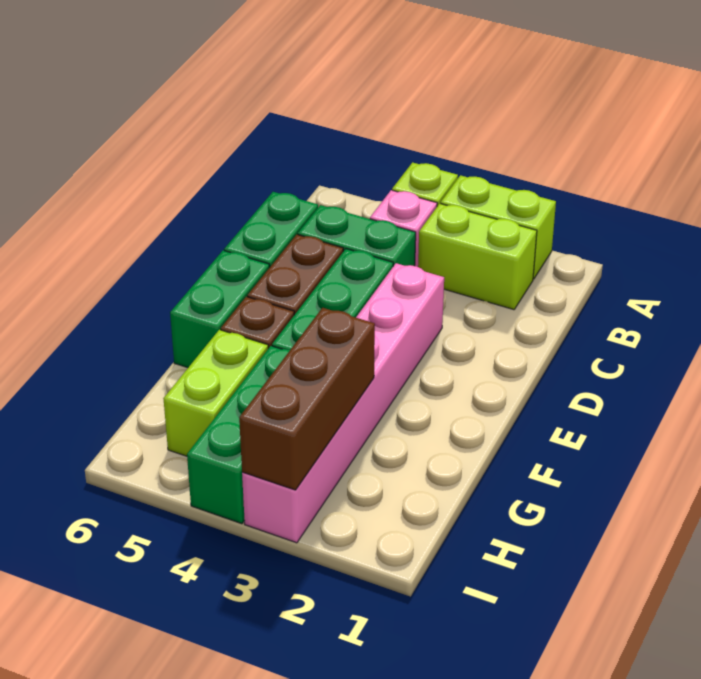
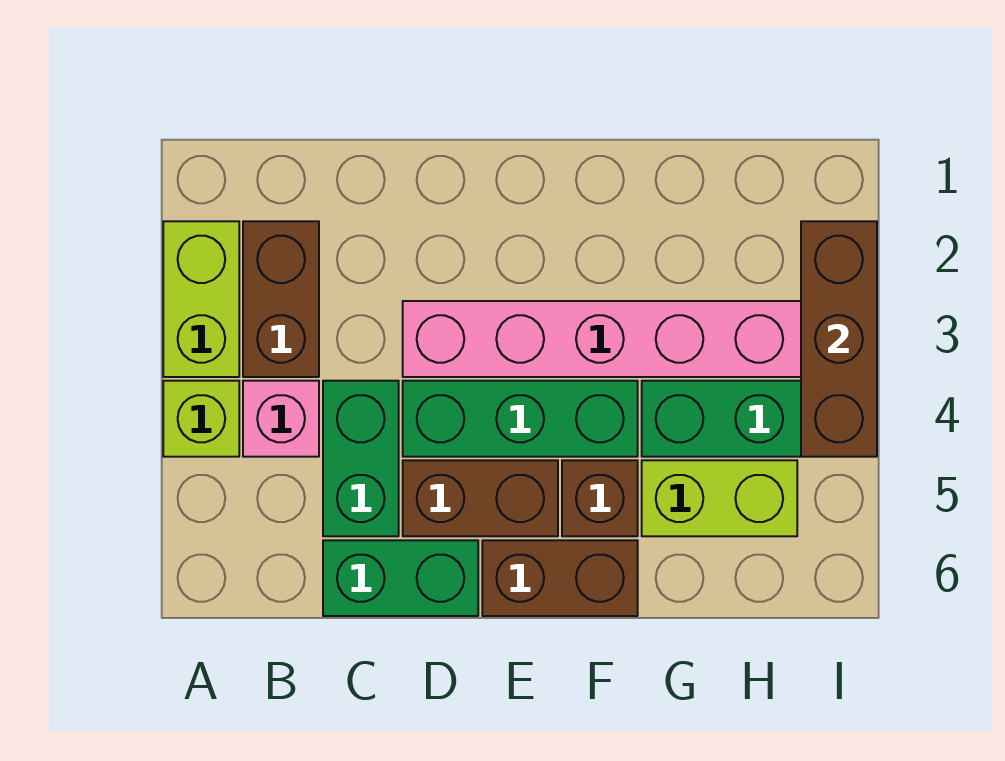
lime brick B2:B3 level 1 -> brown brick B2:B3 level 1
green brick E6:F6 level 1 -> brown brick E6:F6 level 1
brown brick G3:I3 level 2 -> brown brick I2:I4 level 2

